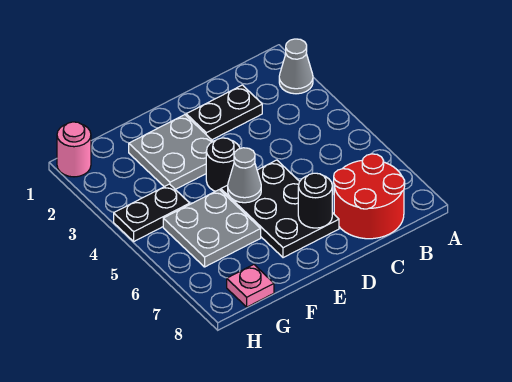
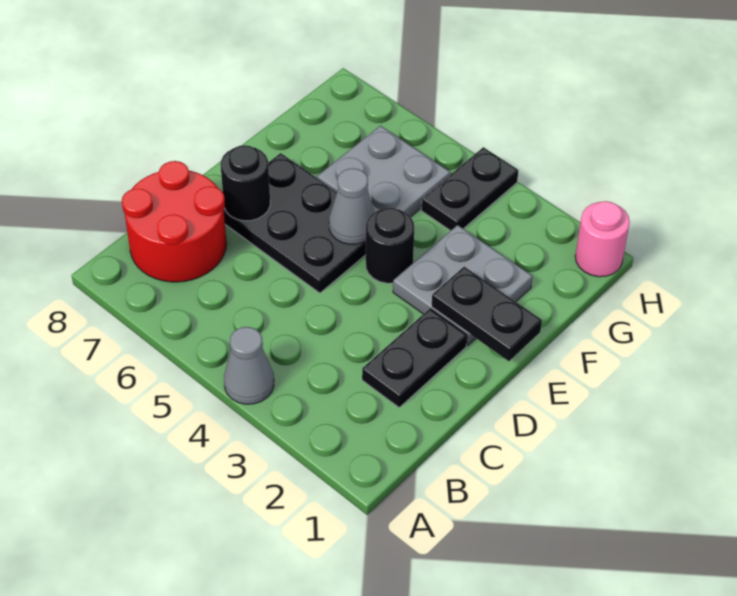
grey cone A2 level 1 -> grey cone A4 level 1
none -> black plate E1:E2 level 2
pink plate G8 level 1 -> none

